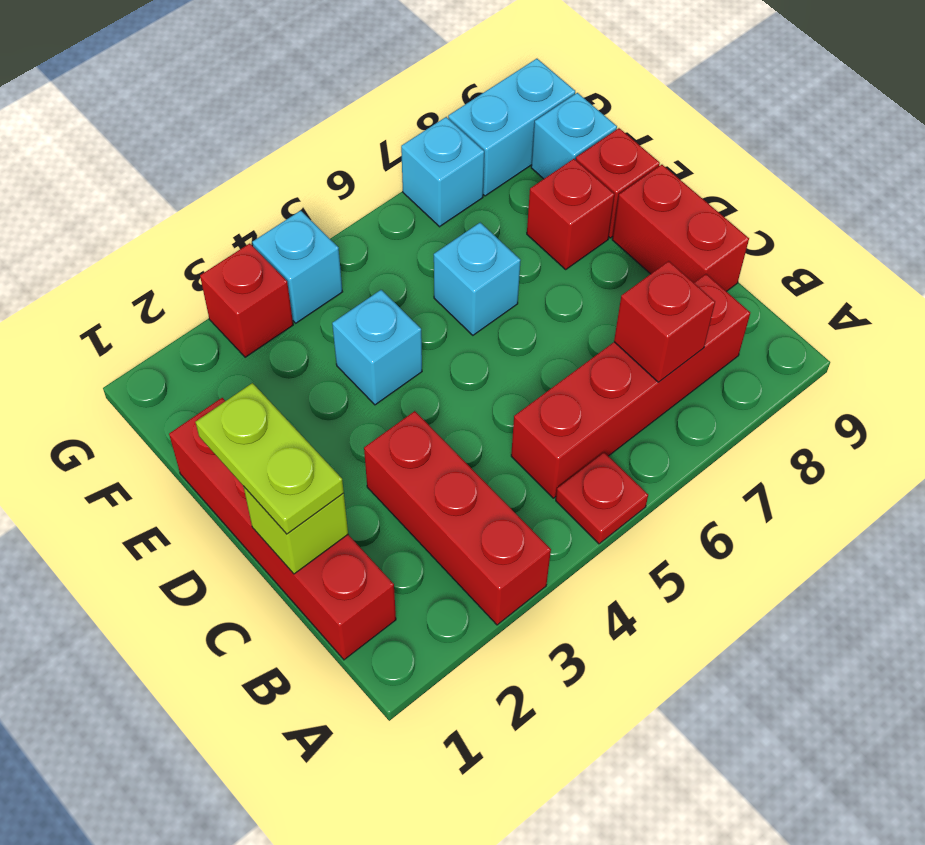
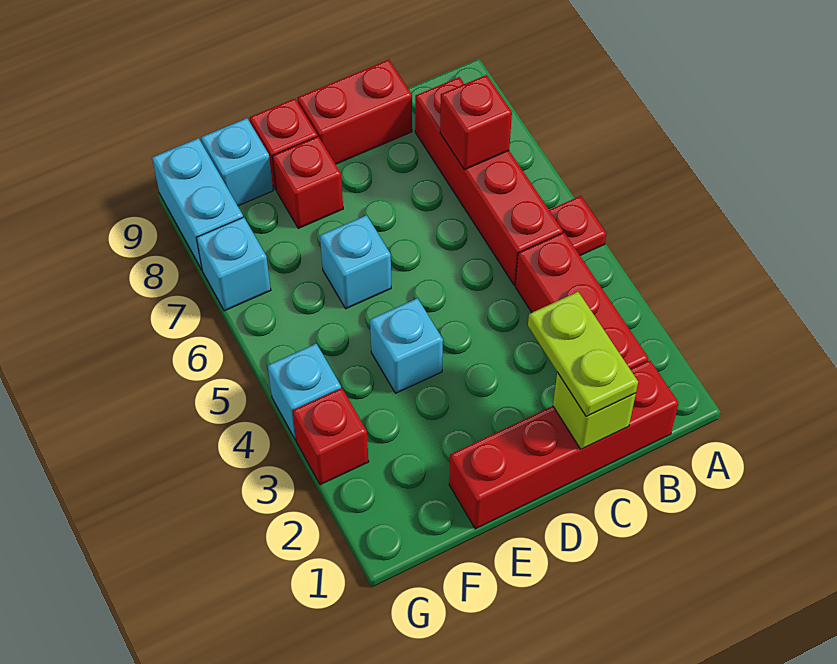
red brick A3:C3 level 1 -> red brick B2:B4 level 1
lime plate C1:D1 level 3 -> lime plate C1:C2 level 3

